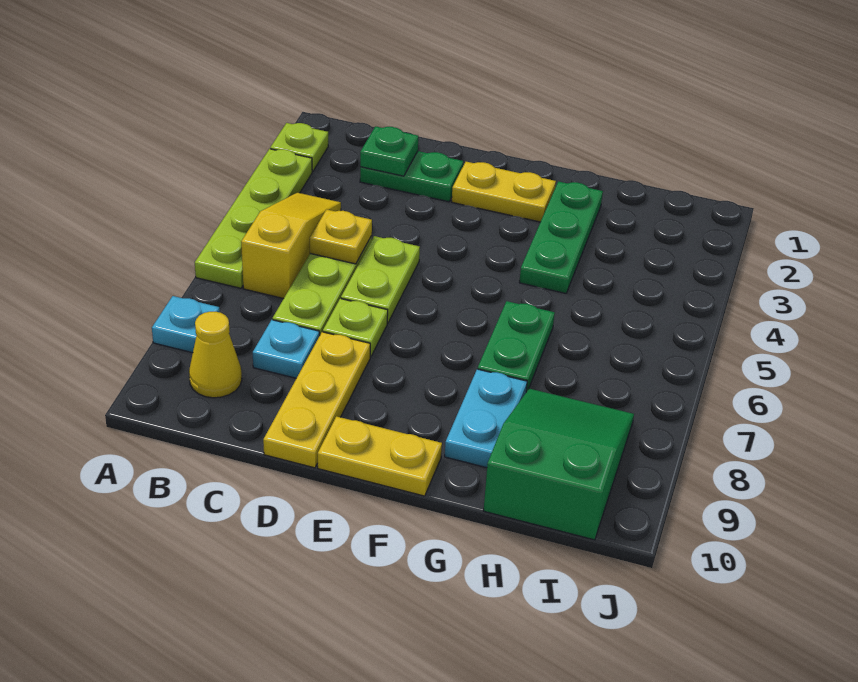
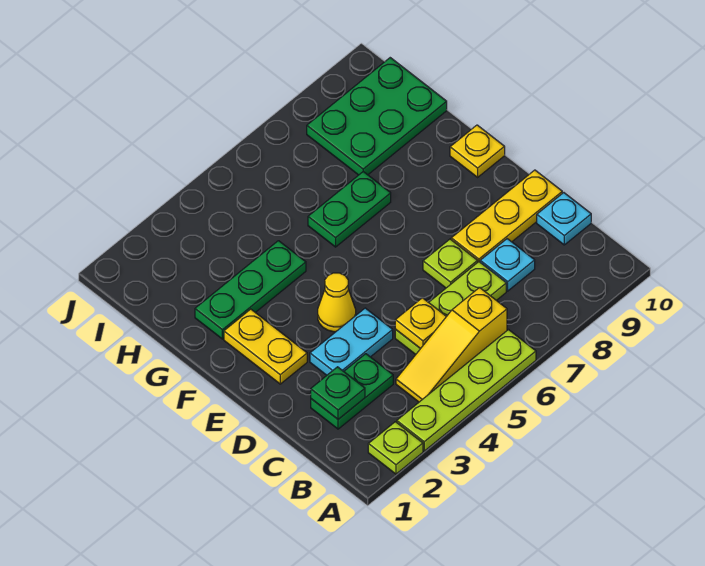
cyan plate A8 level 1 -> cyan plate C10 level 1
yellow cone B9 level 1 -> yellow cone E4 level 1
green plate C2:D2 level 1 -> green plate C2:C3 level 1
lime plate D5:D6 level 1 -> none
yellow plate E10:F10 level 1 -> yellow plate F10 level 1
cyan plate G8:G9 level 1 -> cyan plate D3:D4 level 1
green slope H8:I10 level 1 top 10 -> green plate H8:I10 level 1

